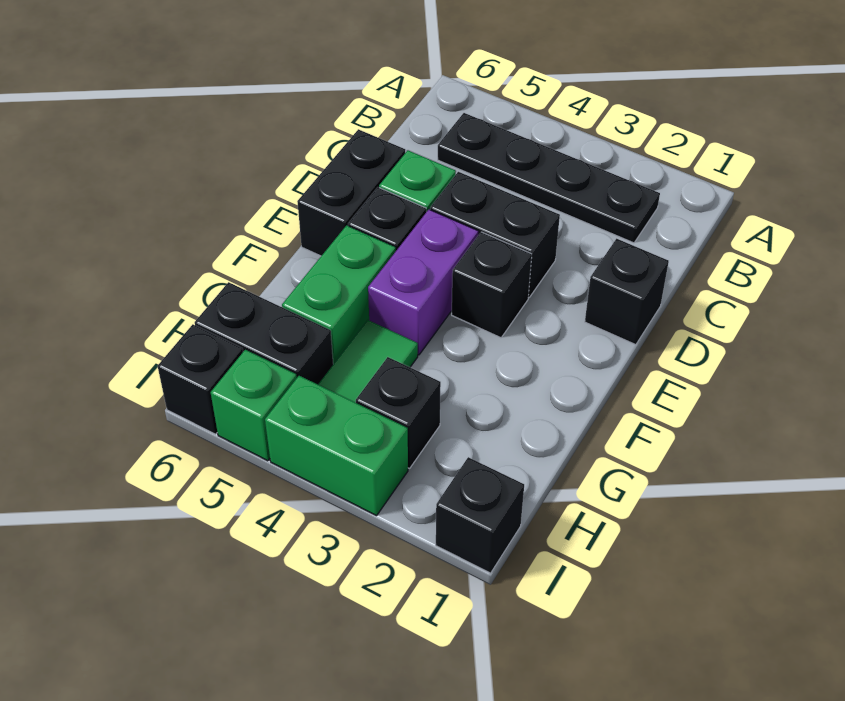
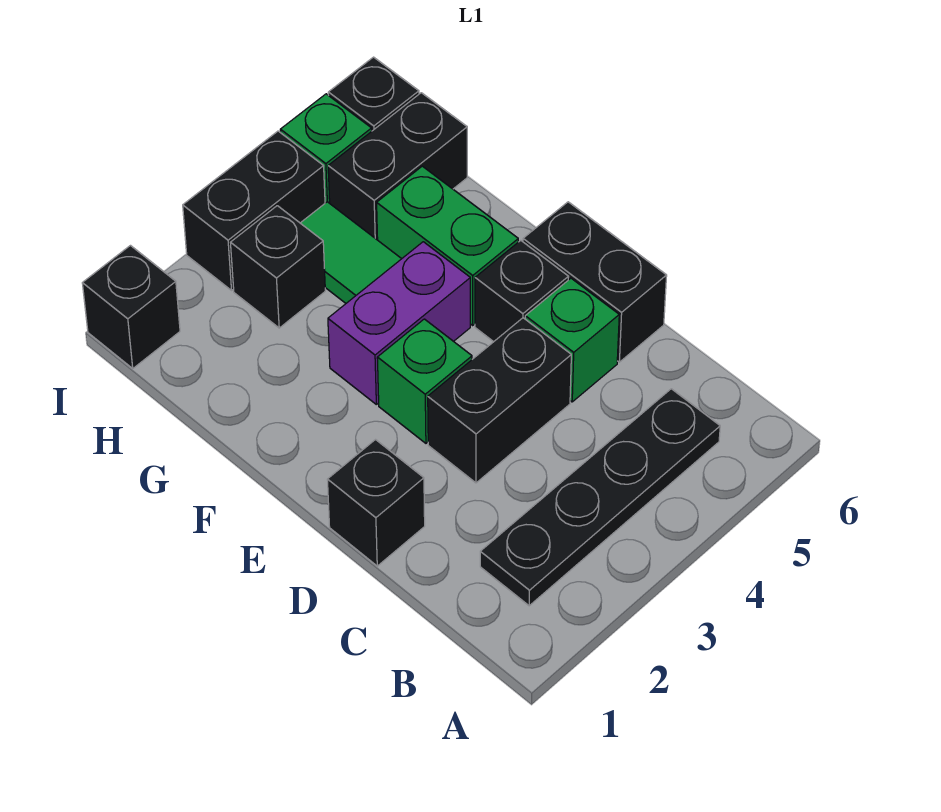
black brick E3 level 1 -> green brick E3 level 1
purple brick E4:F4 level 1 -> purple brick F3:F4 level 1
green brick I3:I4 level 1 -> black brick I3:I4 level 1

